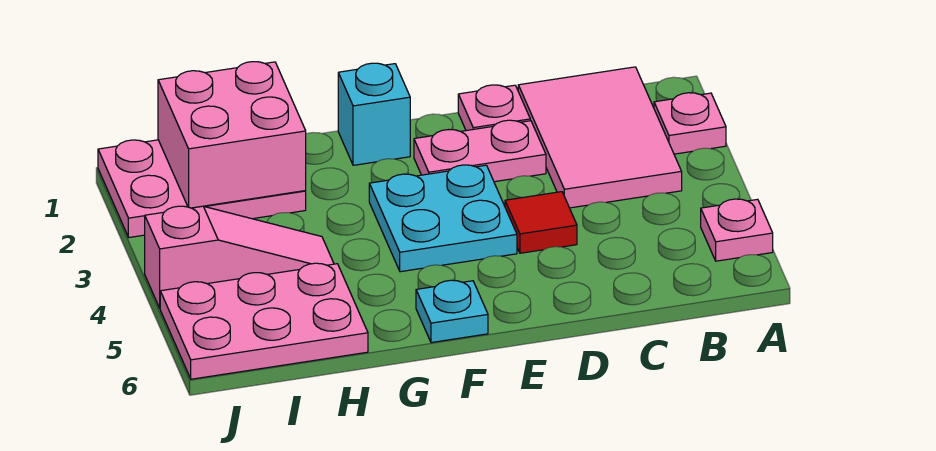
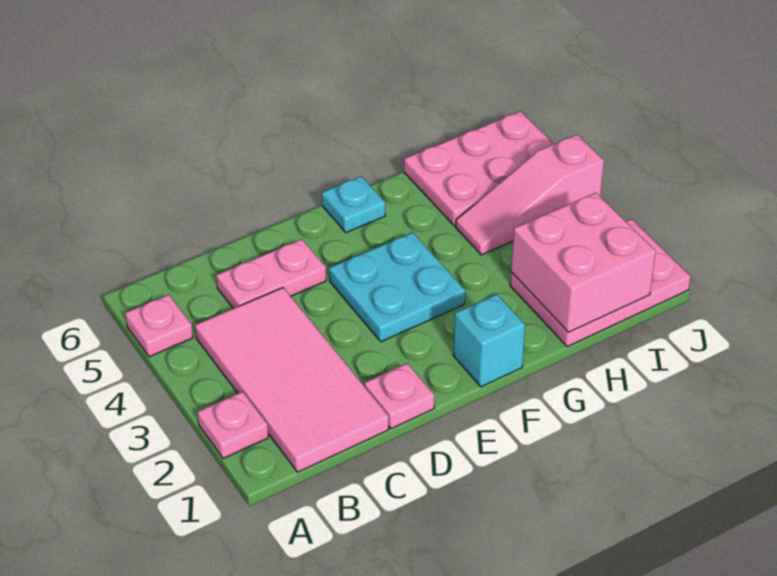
pink tile B1:C3 level 1 -> pink tile B1:C4 level 1
pink plate D2:E2 level 1 -> pink plate C5:D5 level 1
red tile D4 level 1 -> none

